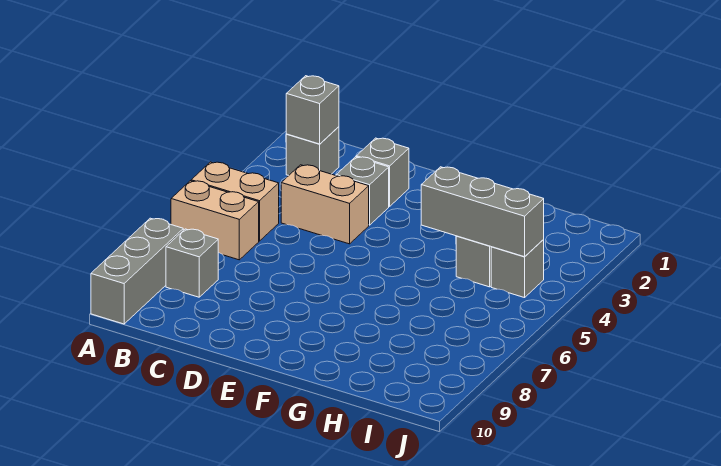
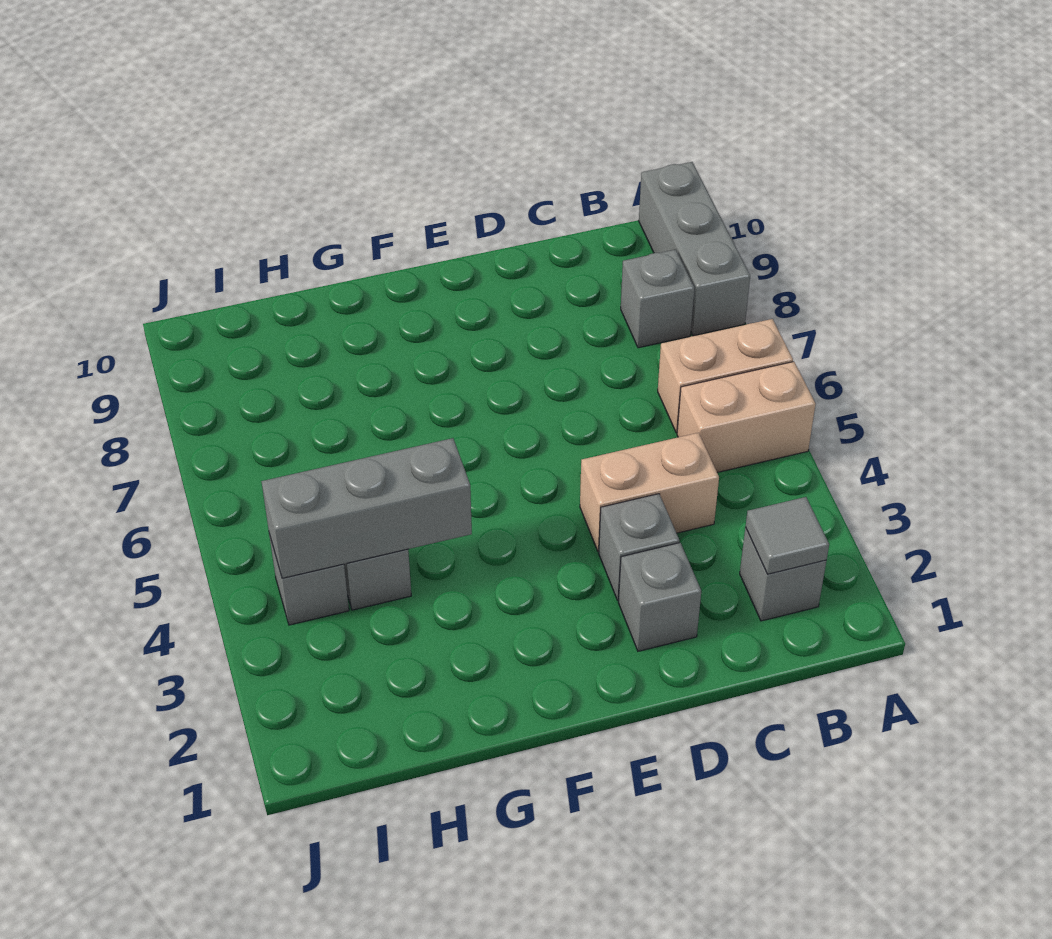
grey brick B2 level 2 -> grey tile B2 level 2

